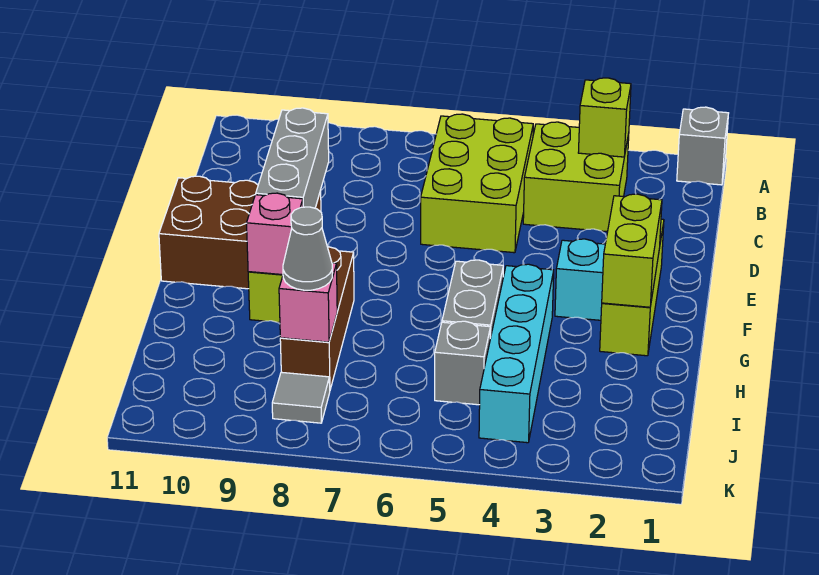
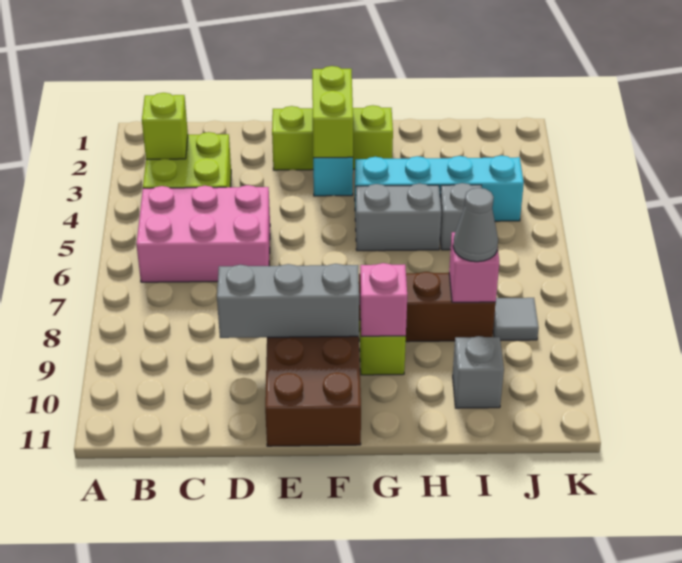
grey brick A1 level 1 -> grey brick I10 level 1
lime brick B5:D6 level 1 -> pink brick B5:D6 level 1
lime brick F2:G2 level 2 -> lime brick F2:F3 level 2

